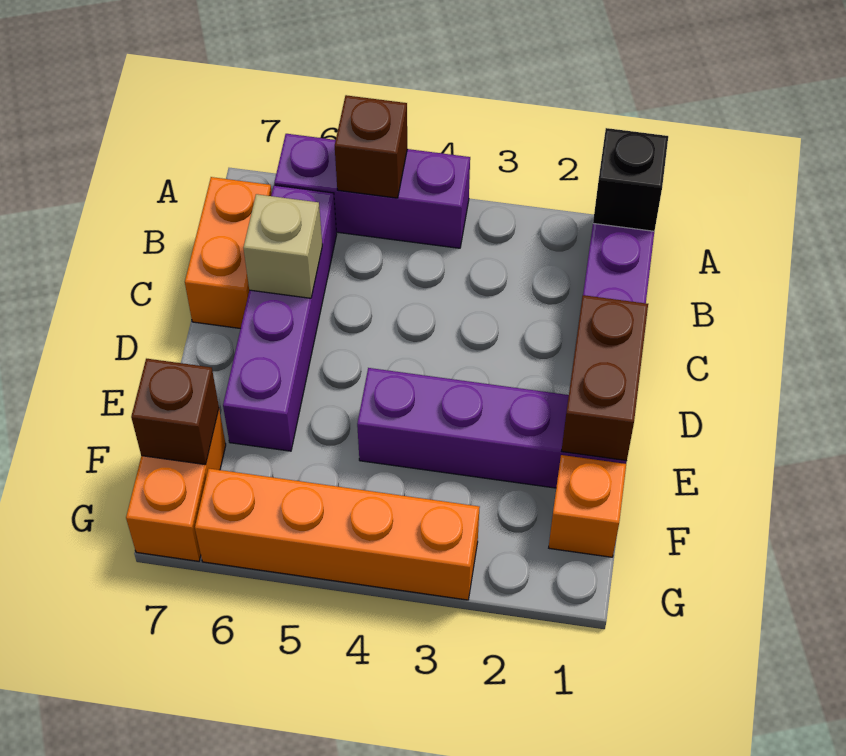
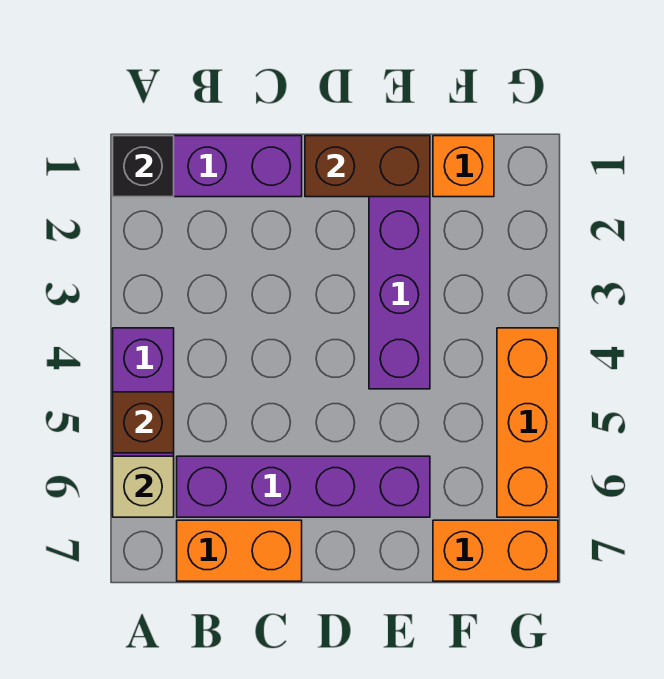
tan brick C6 level 2 -> tan brick A6 level 2
brown brick F7 level 2 -> none
orange brick G3:G6 level 1 -> orange brick G4:G6 level 1

